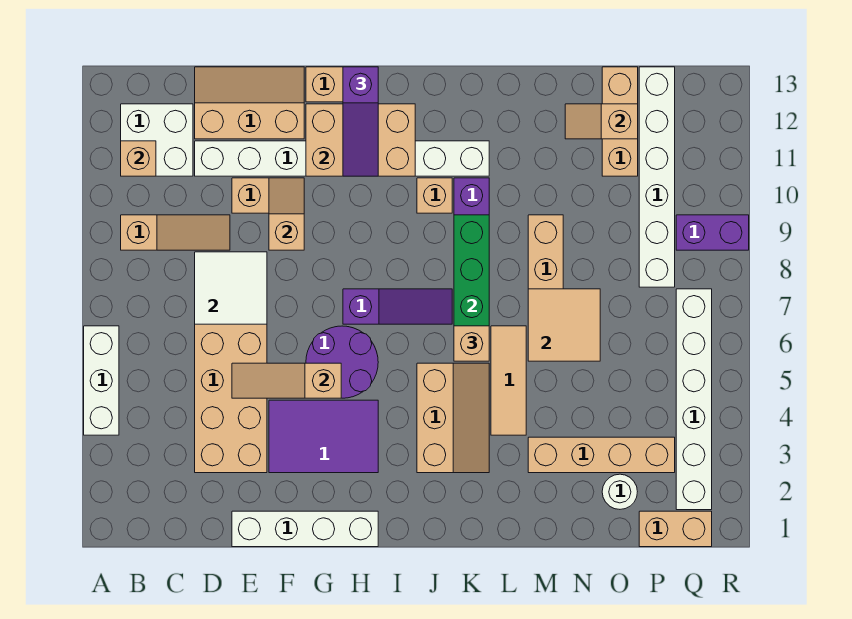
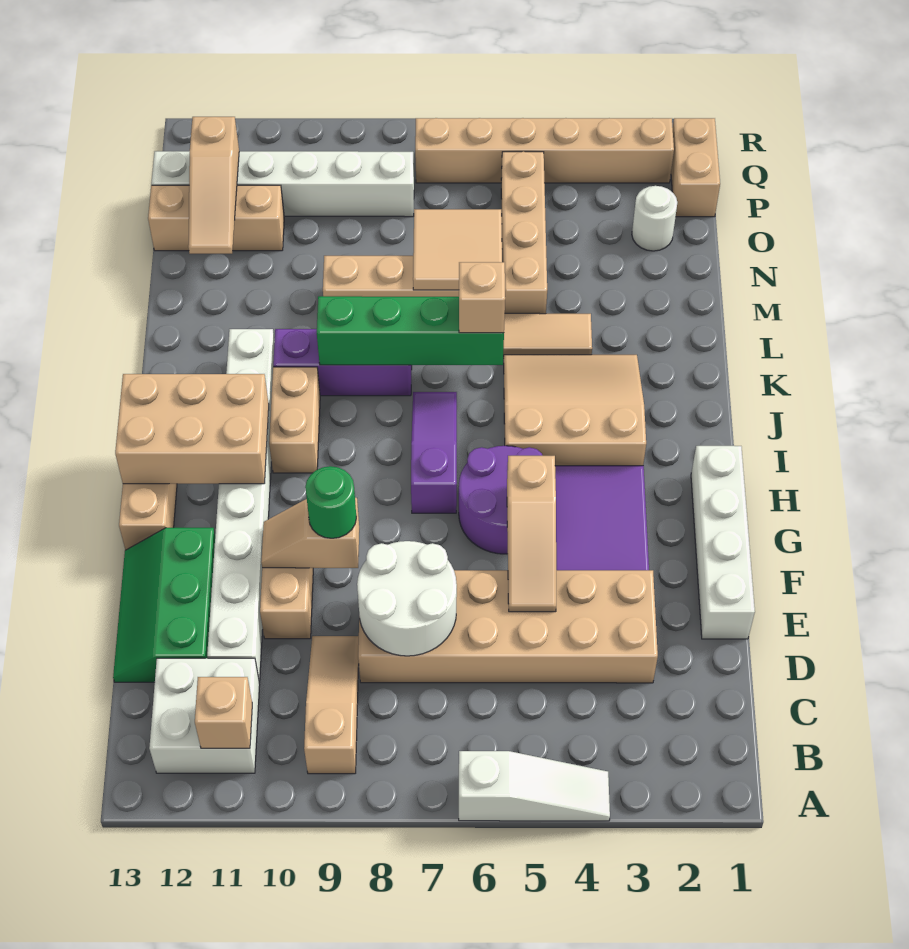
white brick A4:A6 level 1 -> white slope A4:A6 level 1 top 6
white tile D7:E8 level 2 -> white round brick D7:E8 level 2
tan slope D12:F13 level 1 top 12 -> green slope D12:F13 level 1 top 12
none -> green round brick F9 level 3
tan brick G11:I12 level 2 -> tan brick H11:I13 level 2
purple slope H11:H13 level 3 top 13 -> none
tan slope J3:K5 level 1 top J -> tan slope I3:K5 level 1 top I
tan brick J10 level 1 -> tan brick I10:J10 level 1
tan brick M3:P3 level 1 -> tan brick M5:P5 level 1
tan slope N12:O12 level 2 top O -> tan slope N12:P12 level 2 top P
white brick Q2:Q7 level 1 -> tan brick Q2:Q7 level 1
purple brick Q9:R9 level 1 -> none

